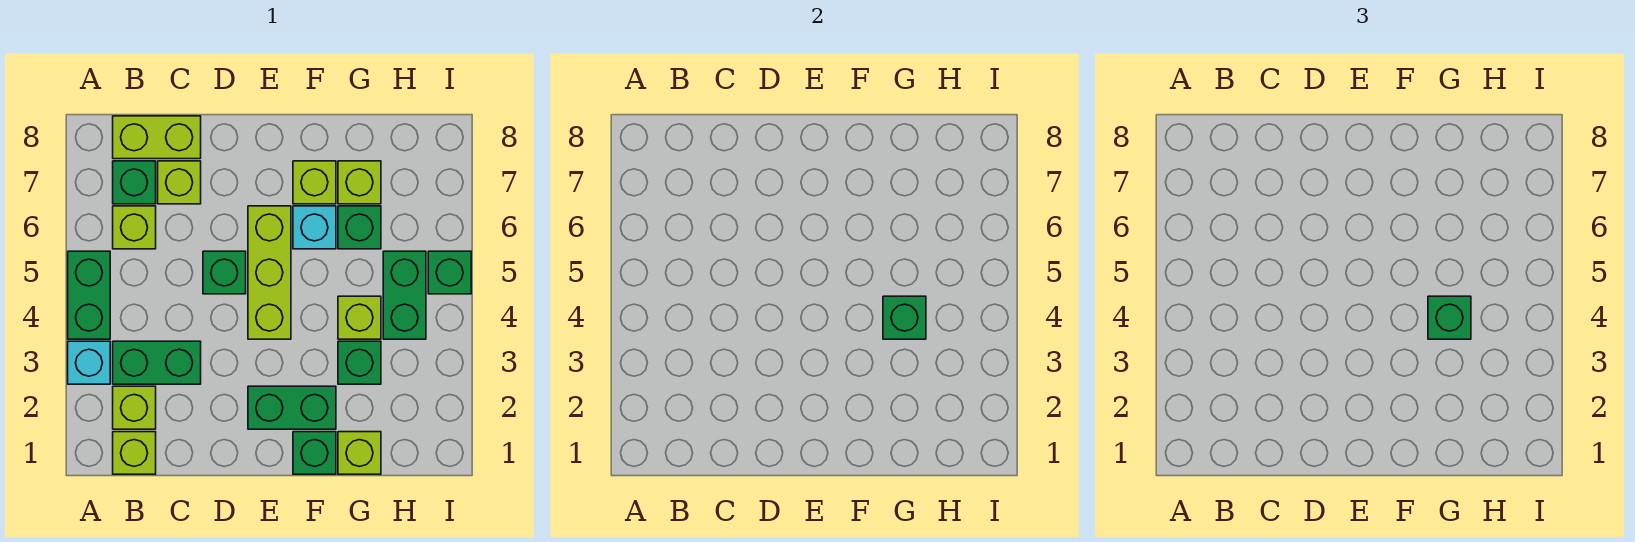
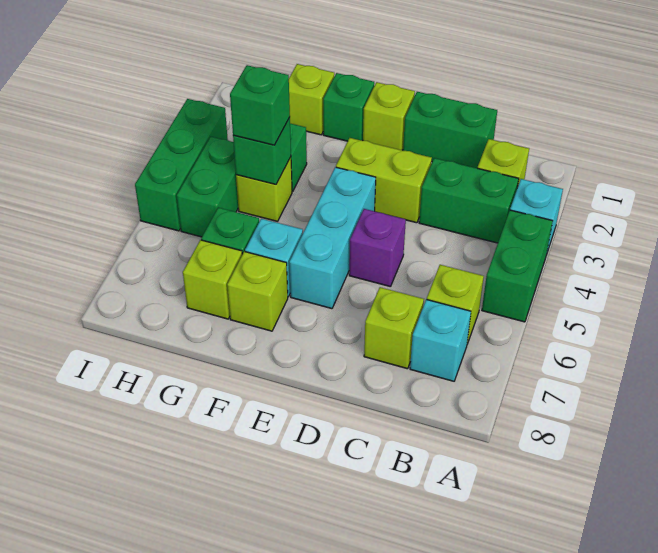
lime brick B1 level 1 -> lime brick E1 level 1
green brick B7 level 1 -> cyan brick B7 level 1
lime brick B8:C8 level 1 -> lime brick D3:E3 level 1
green brick D5 level 1 -> purple brick D5 level 1
green brick E2:F2 level 1 -> green brick C1:D1 level 1
lime brick E4:E6 level 1 -> cyan brick E4:E6 level 1
green brick I5 level 1 -> green brick I3:I5 level 1

